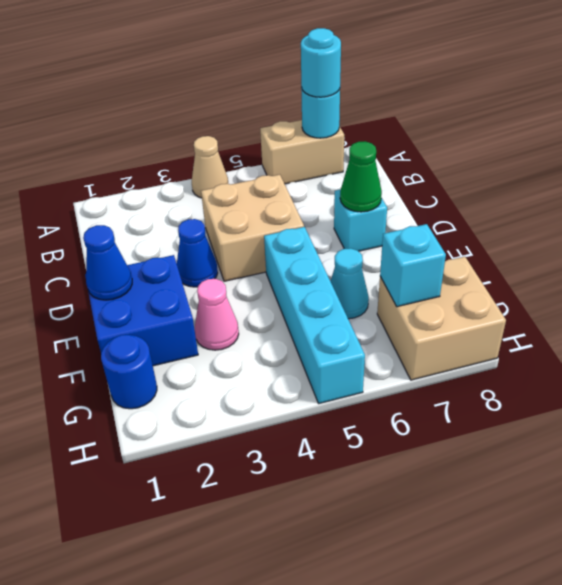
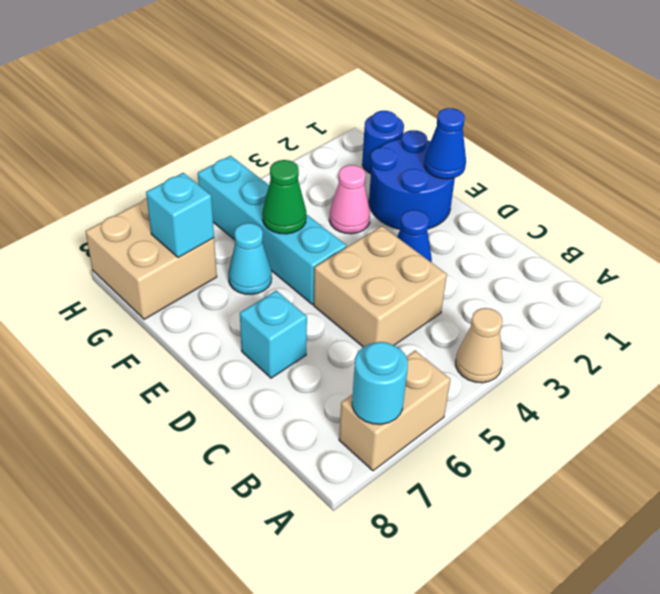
cyan round brick A7 level 3 -> none
green cone D7 level 2 -> green cone F5 level 2
blue brick E1:F2 level 1 -> blue round brick E1:F2 level 1

